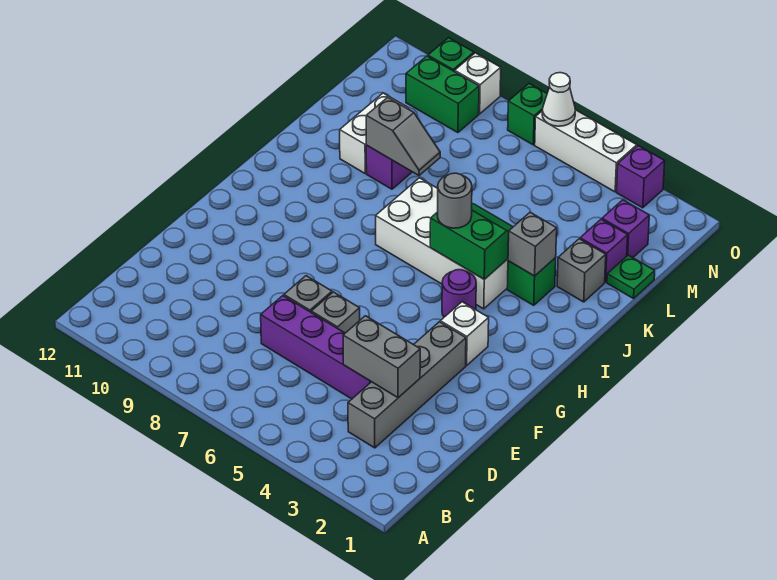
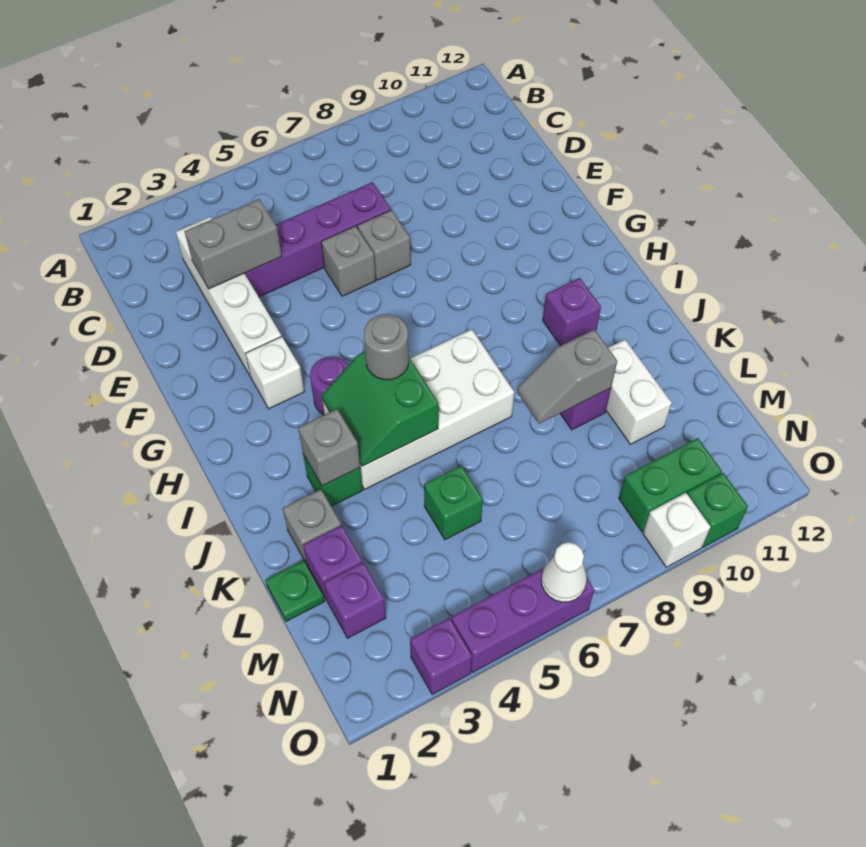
grey brick C3:F3 level 1 -> white brick C3:F3 level 1
green slope I4:J5 level 2 top I -> green slope I4:J5 level 2 top 5
none -> purple brick I10 level 1
white brick O4:O6 level 1 -> purple brick O4:O6 level 1
green brick O7 level 1 -> green brick L5 level 1

